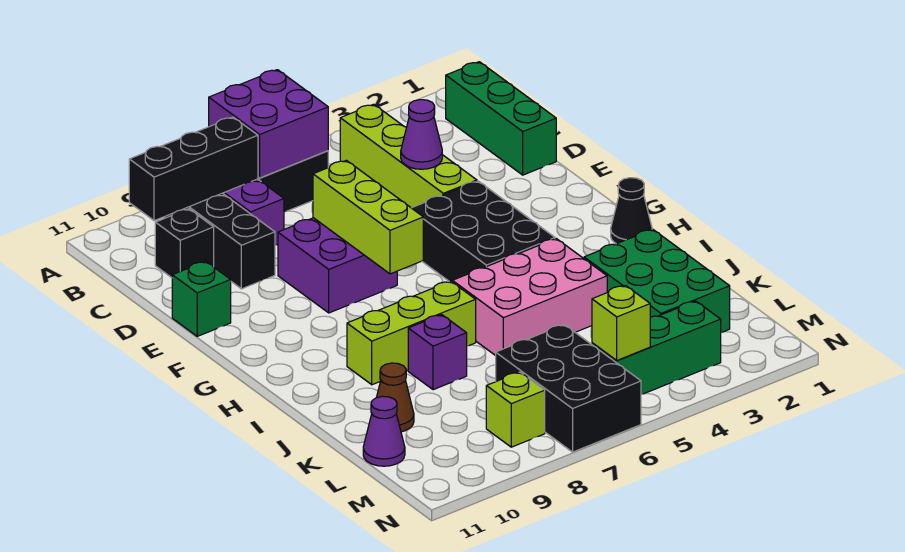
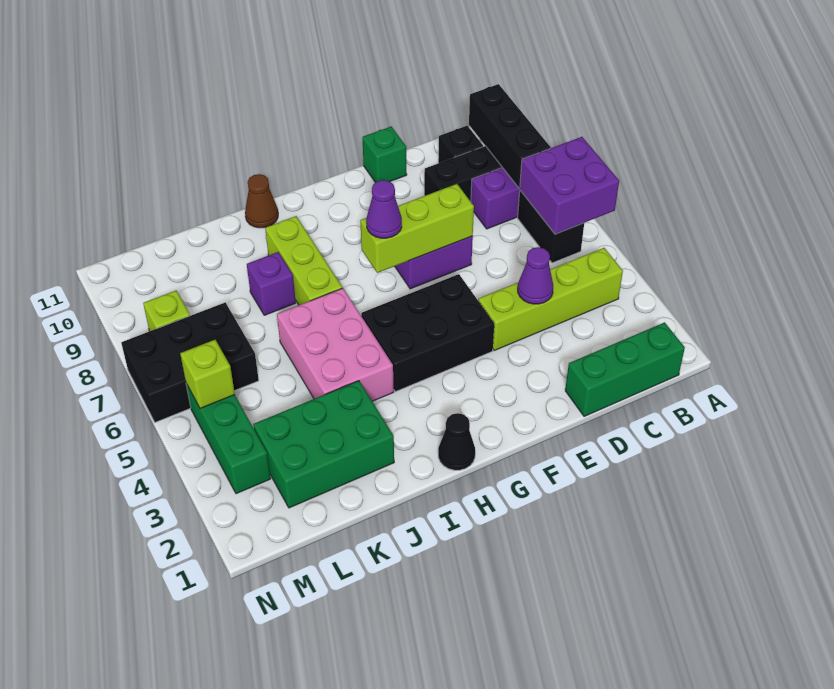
brown cone K10 level 1 -> brown cone I11 level 1
purple cone L11 level 1 -> purple cone G7 level 3

